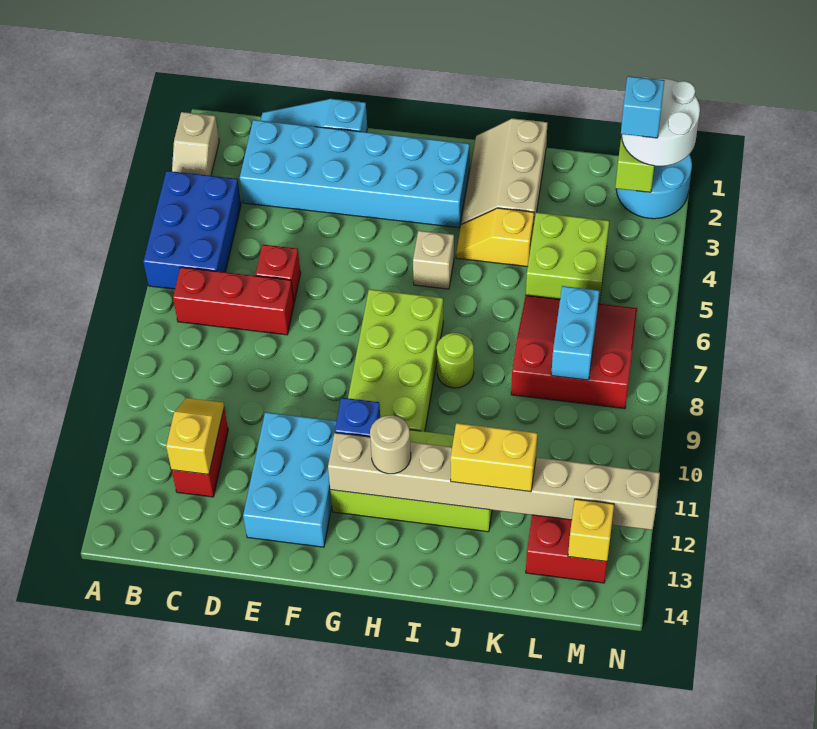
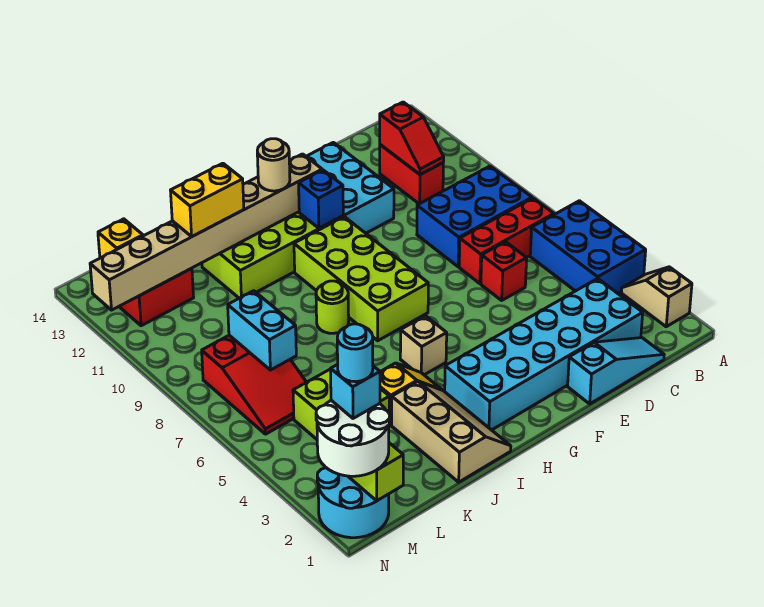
none -> blue brick B8:D9 level 1
yellow slope C11:C12 level 2 top 12 -> red slope C11:C12 level 2 top 12
red slope K6:M8 level 1 top 8 -> red slope L6:M8 level 1 top 8
none -> cyan round brick M2 level 5

